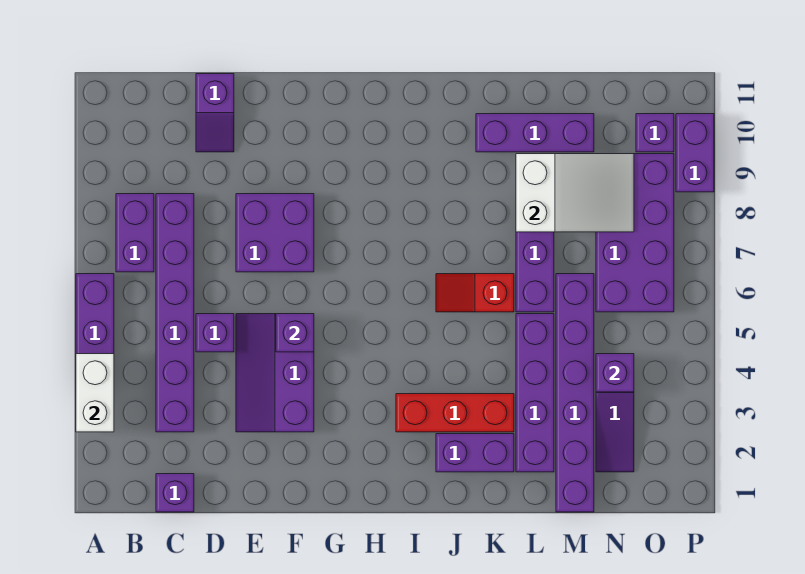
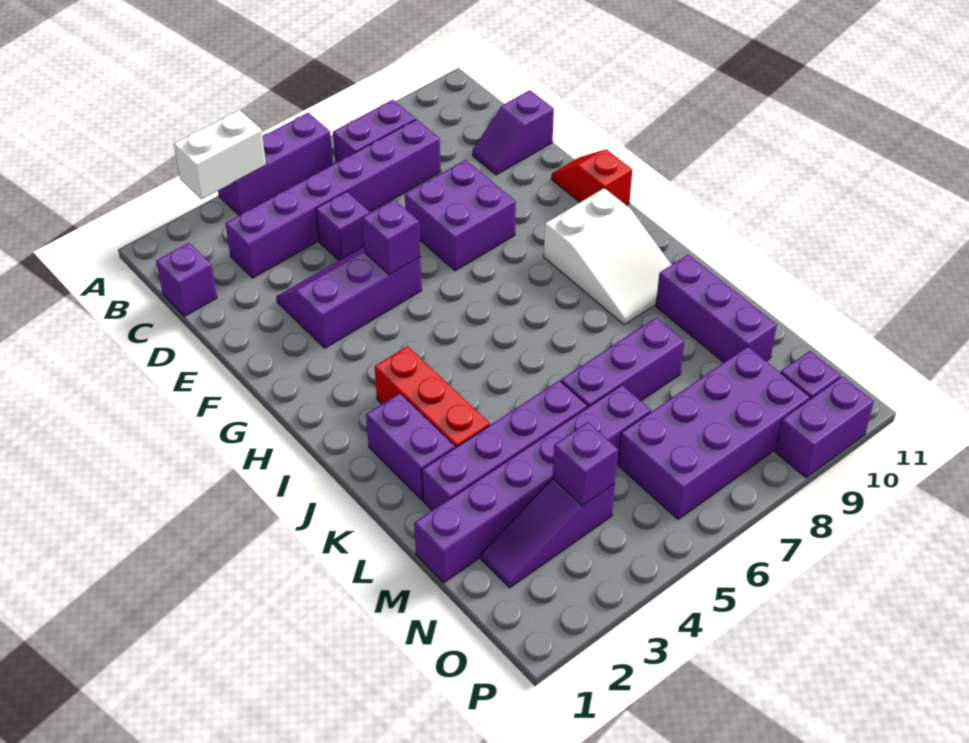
red slope J6:K6 level 1 top K -> red slope F11:G11 level 1 top G
white slope L8:N9 level 2 top L -> white slope H9:J10 level 1 top H

